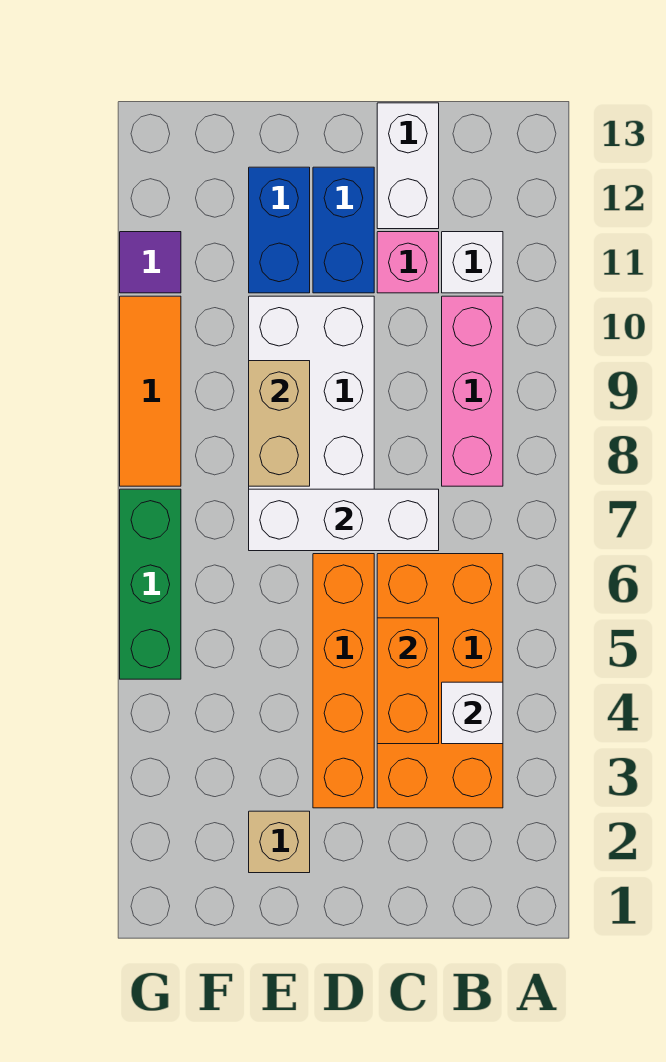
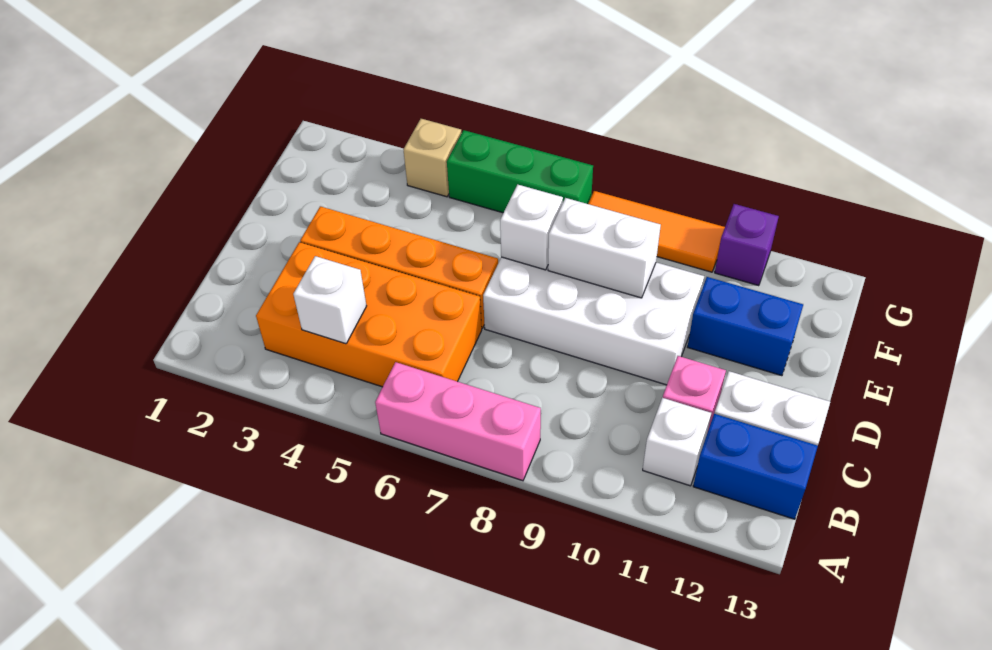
pink brick B8:B10 level 1 -> pink brick A6:A8 level 1
orange brick C4:C5 level 2 -> none
white brick C7:E7 level 2 -> white brick E7 level 2
blue brick D11:D12 level 1 -> blue brick B12:B13 level 1
tan brick E2 level 1 -> tan brick G4 level 1
tan brick E8:E9 level 2 -> white brick E8:E9 level 2
purple tile G11 level 1 -> purple brick G11 level 1

